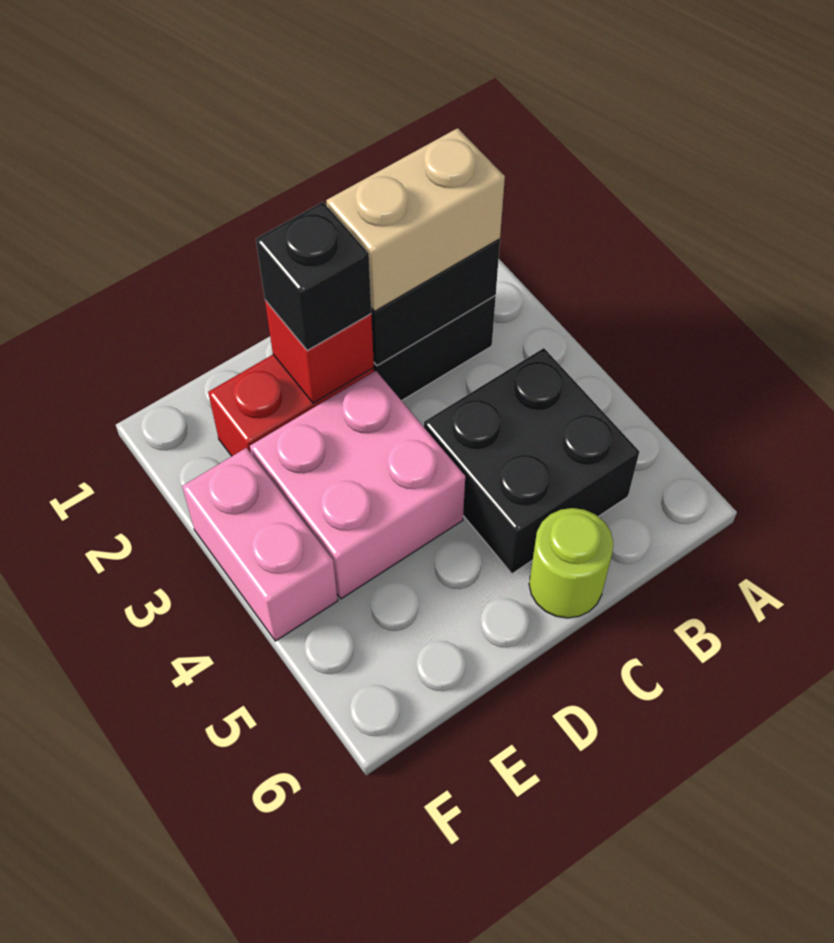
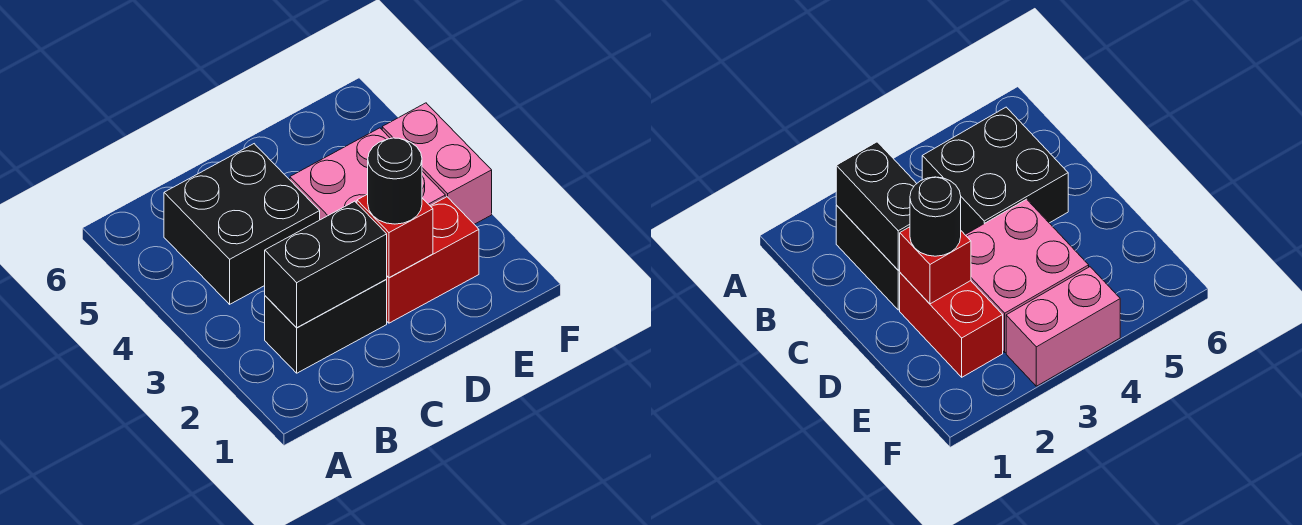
tan brick B2:C2 level 3 -> none
lime round brick C6 level 1 -> none
black brick D2 level 3 -> black round brick D2 level 3

